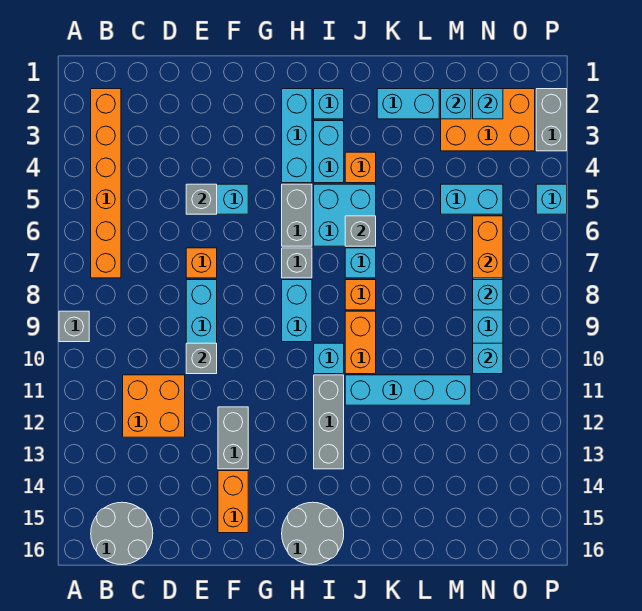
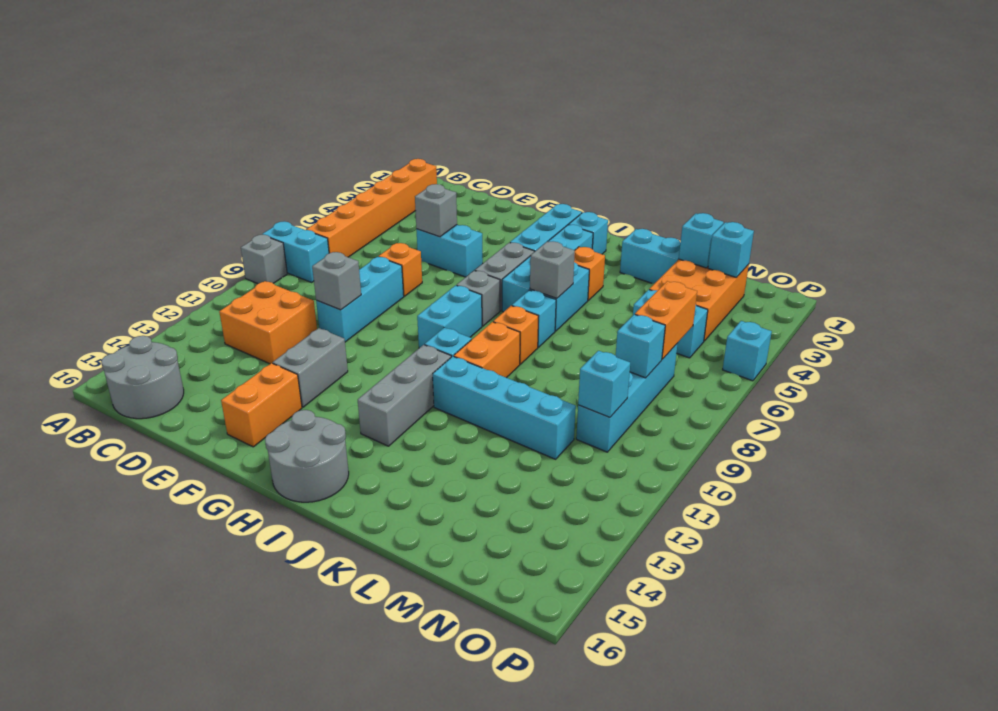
none -> cyan brick A8:B8 level 1
orange brick M2:O3 level 1 -> orange brick M2:N4 level 1
grey brick P2:P3 level 1 -> none

